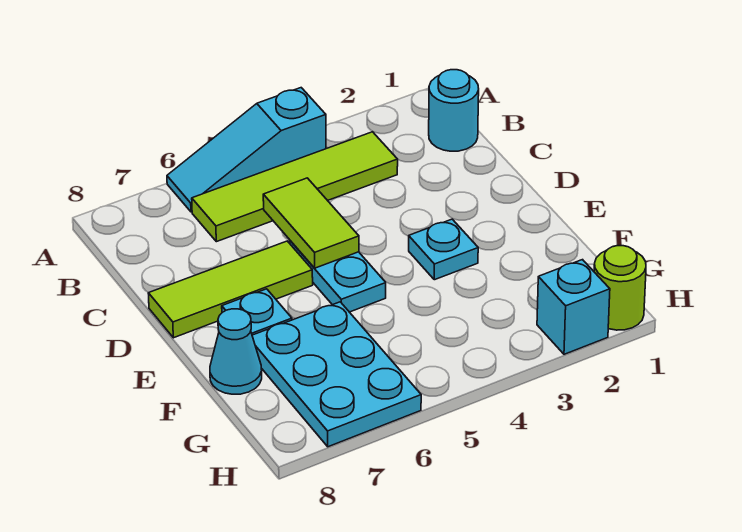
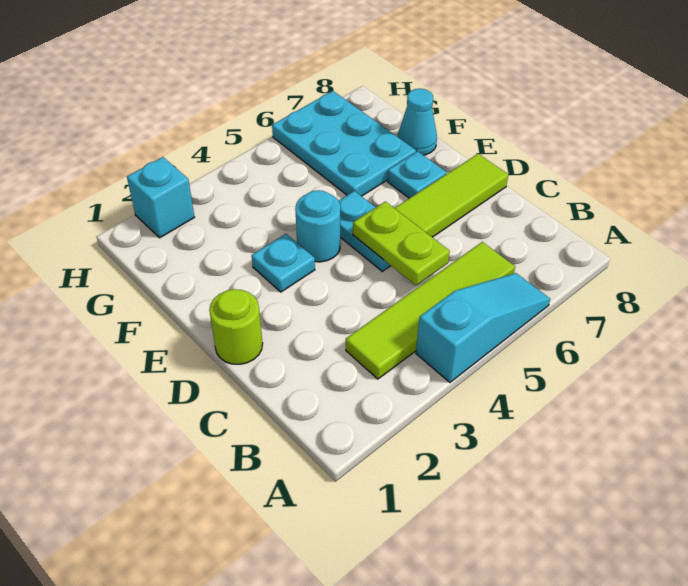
cyan round brick B1 level 1 -> cyan round brick E4 level 1
lime tile C5:D5 level 2 -> lime plate C5:D5 level 2
lime round brick H1 level 1 -> lime round brick D1 level 1

